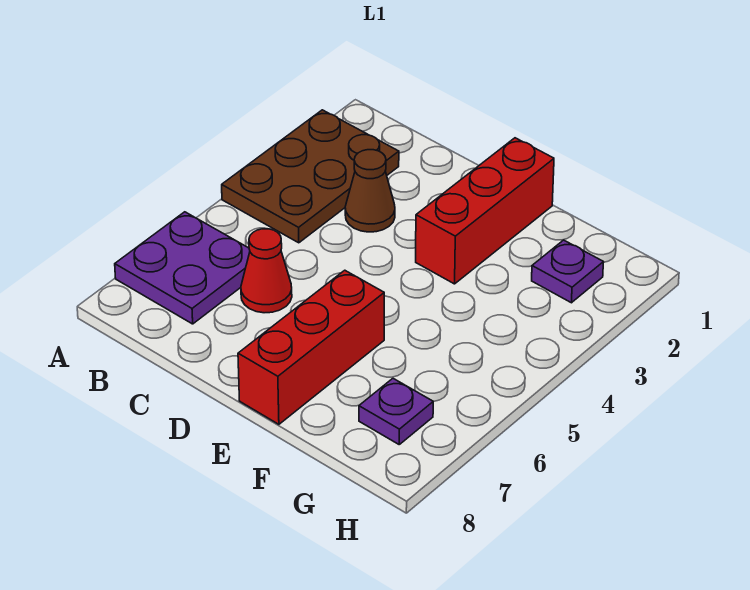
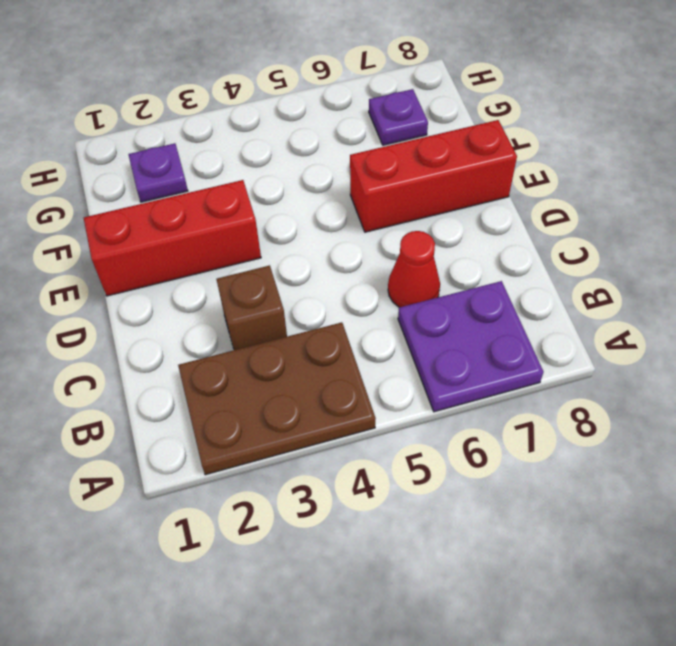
brown cone C3 level 1 -> brown brick C3 level 1

